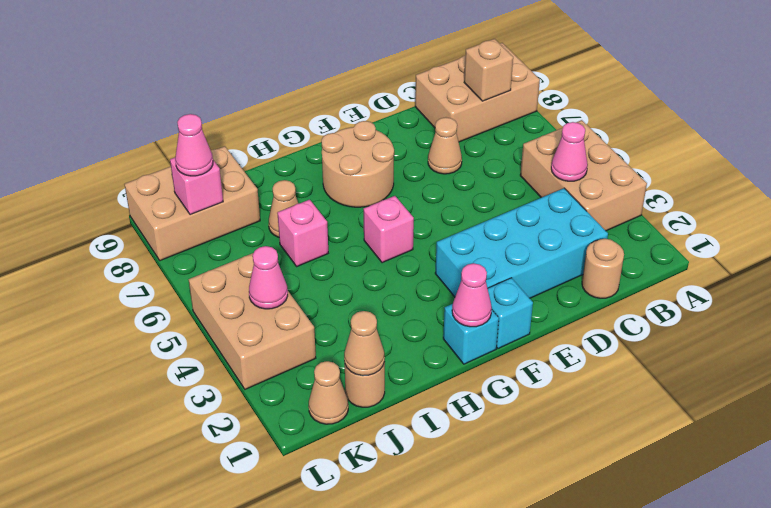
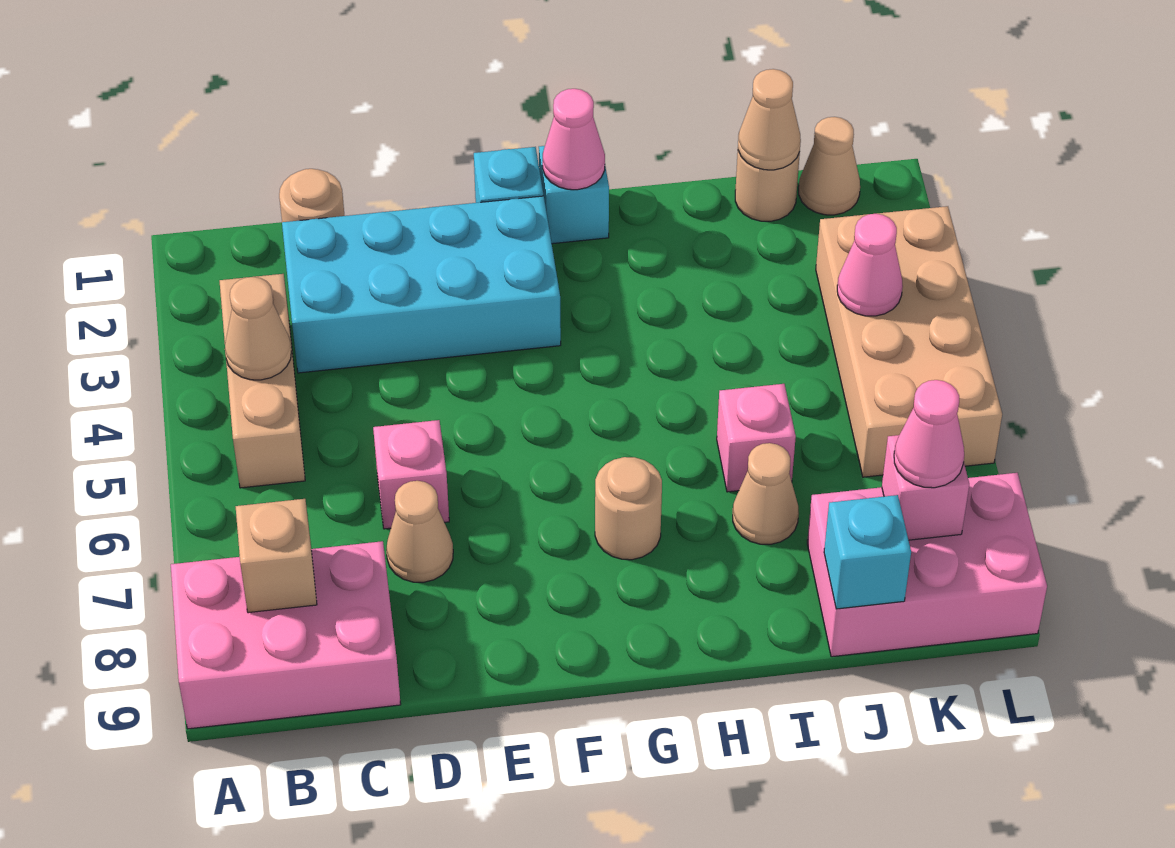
tan brick A3:B5 level 1 -> tan brick B3:B5 level 1
tan brick A8:C9 level 1 -> pink brick A8:C9 level 1
pink cone B4 level 2 -> tan cone B4 level 2
tan round brick F7:G8 level 1 -> tan round brick G7 level 1
pink brick G5 level 1 -> pink brick D6 level 1
tan brick J8:L9 level 1 -> pink brick J8:L9 level 1
none -> cyan brick J9 level 2
tan brick K3:L5 level 1 -> tan brick K3:L6 level 1

